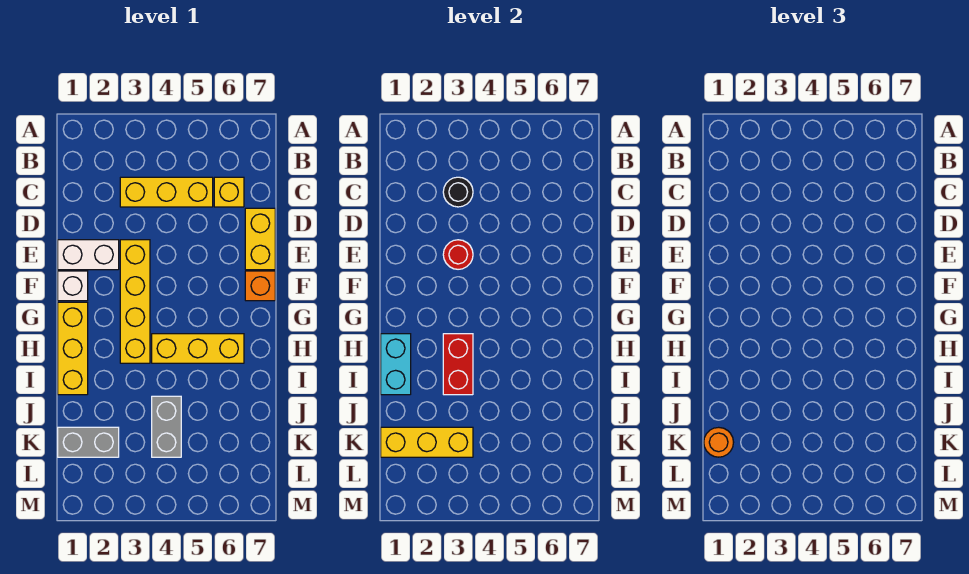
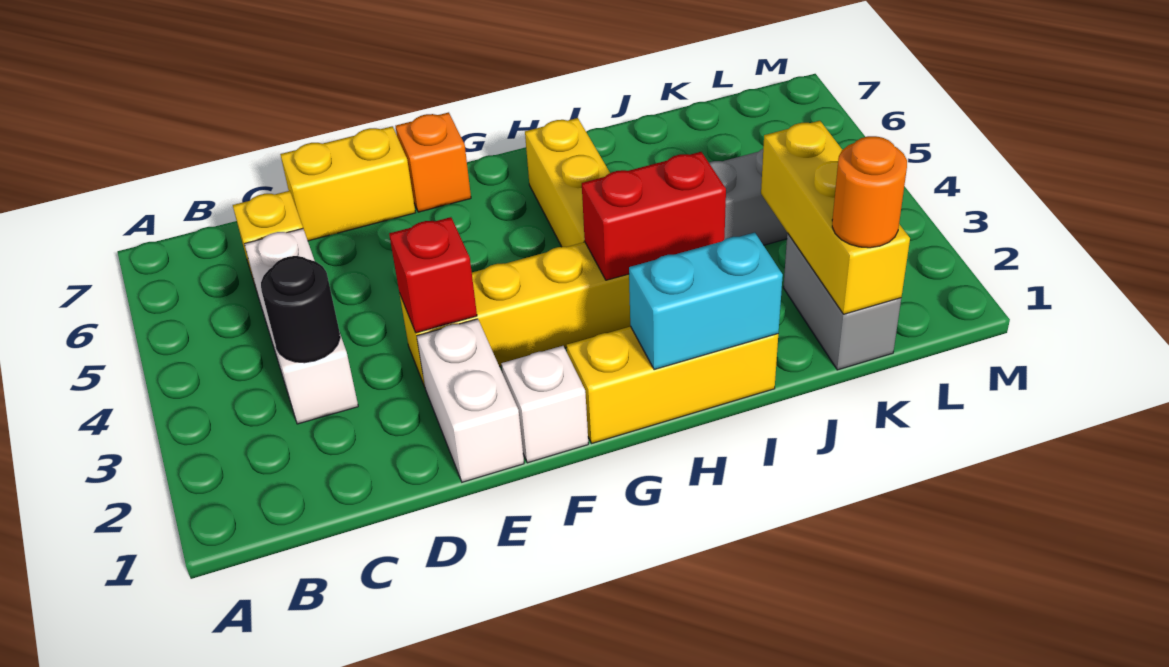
yellow brick C3:C5 level 1 -> white brick C3:C5 level 1
red round brick E3 level 2 -> red brick E3 level 2

